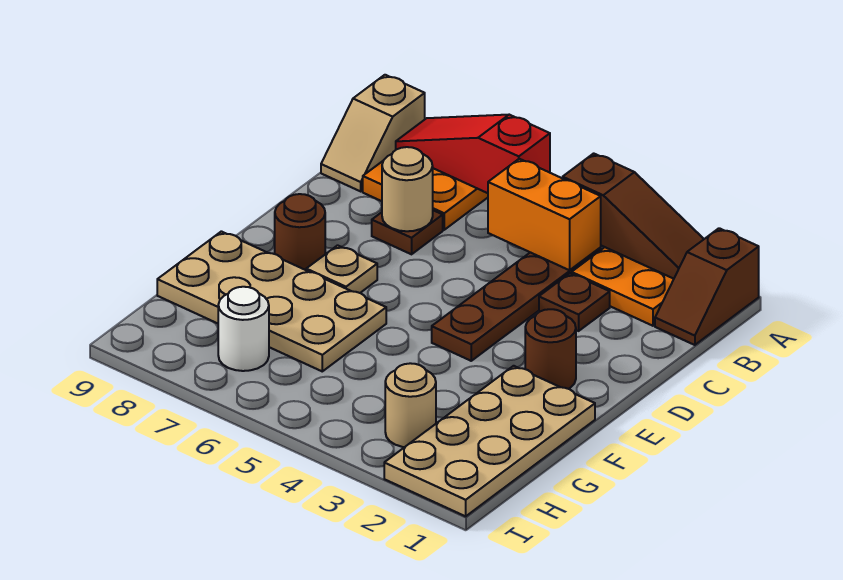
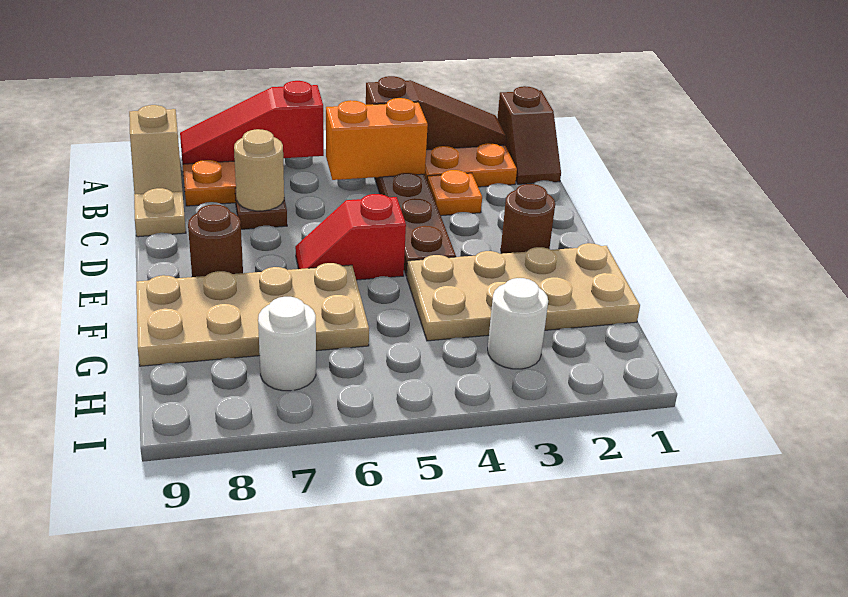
brown plate C3 level 1 -> orange plate C3 level 1
none -> red slope E5:E6 level 1 top 5
tan plate E7 level 1 -> tan plate C9 level 1
tan plate F1:I2 level 1 -> tan plate F1:G4 level 1
tan round brick H3 level 1 -> white round brick H3 level 1

